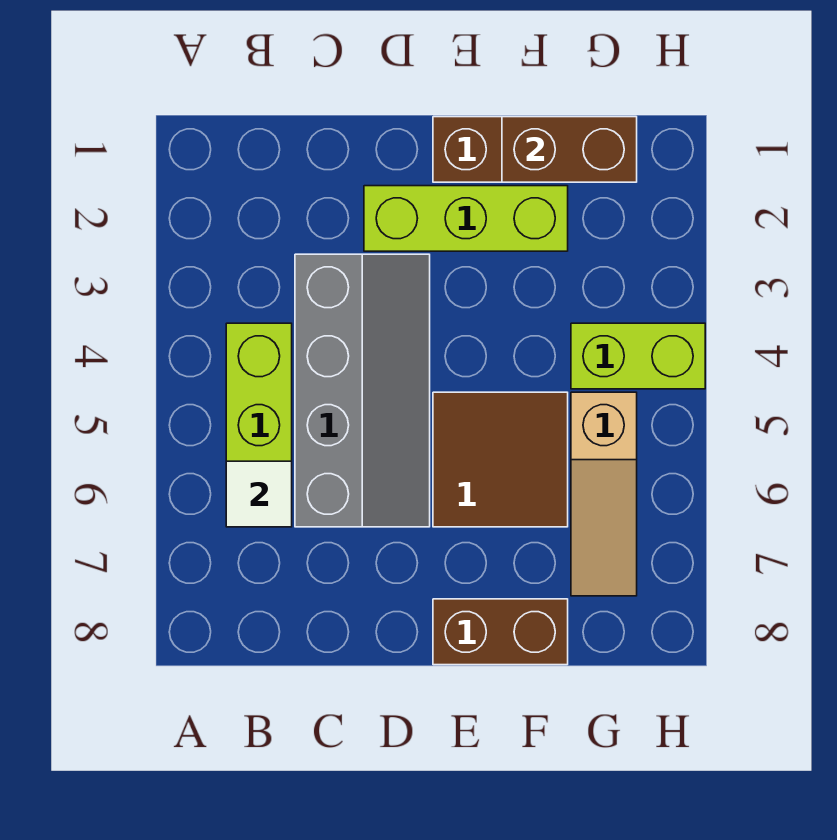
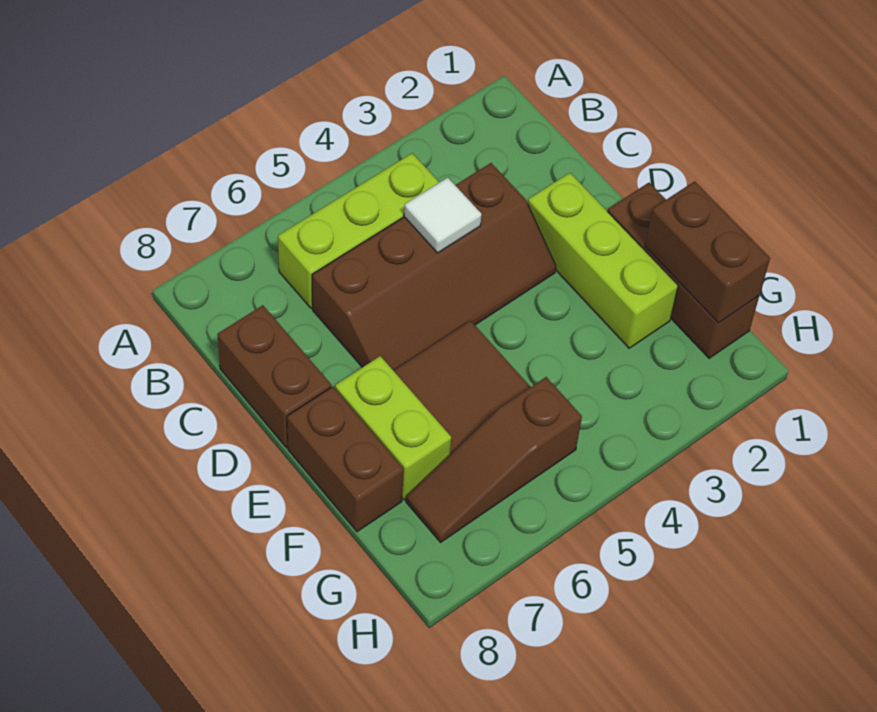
white tile B6 level 2 -> white tile C4 level 2
grey slope C3:D6 level 1 top C -> brown slope C3:D6 level 1 top C
none -> brown brick C8:D8 level 1
lime brick G4:H4 level 1 -> lime brick E7:F7 level 1
tan slope G5:G7 level 1 top 5 -> brown slope G5:G7 level 1 top 5

